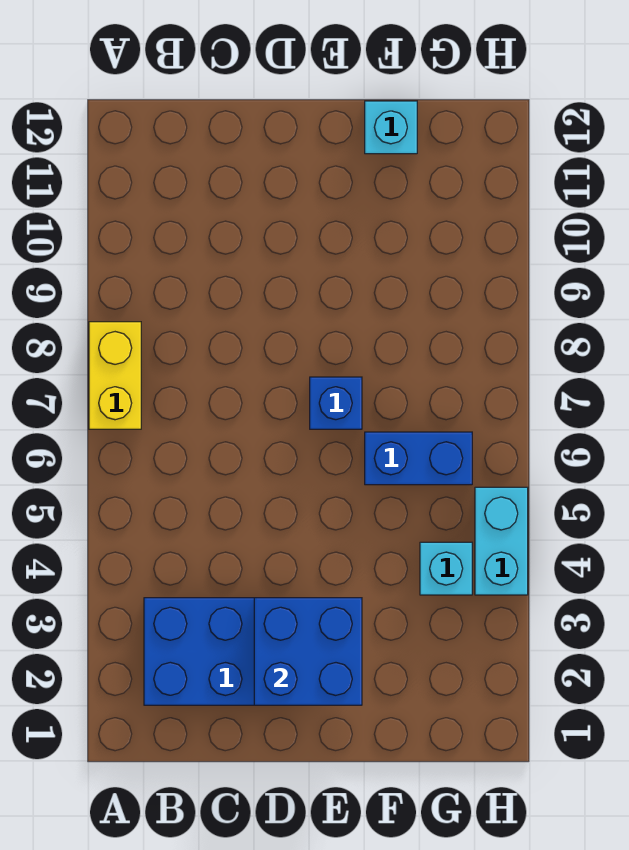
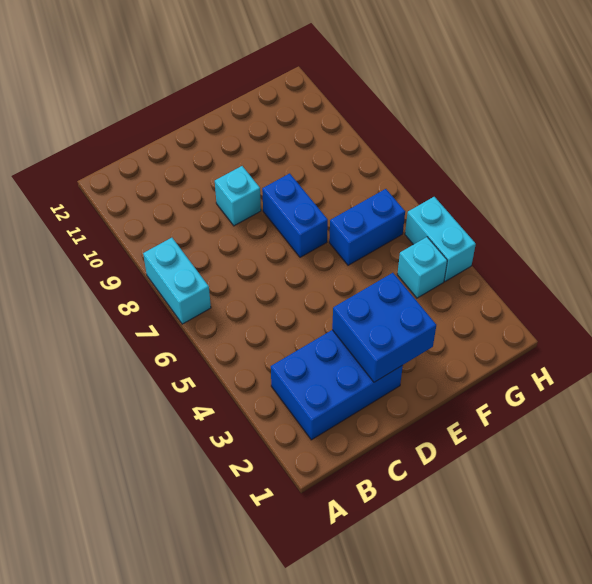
yellow brick A7:A8 level 1 -> cyan brick A7:A8 level 1
blue brick E7 level 1 -> blue brick E7:E8 level 1
cyan brick F12 level 1 -> cyan brick D9 level 1

